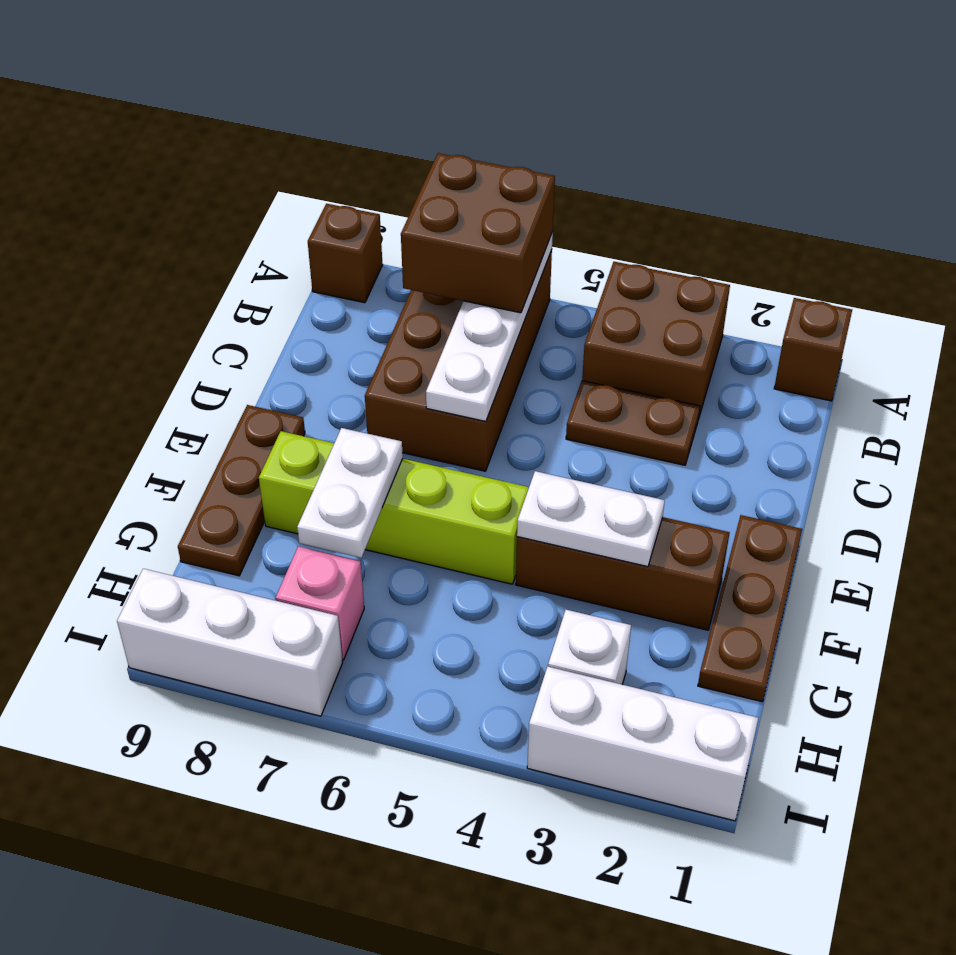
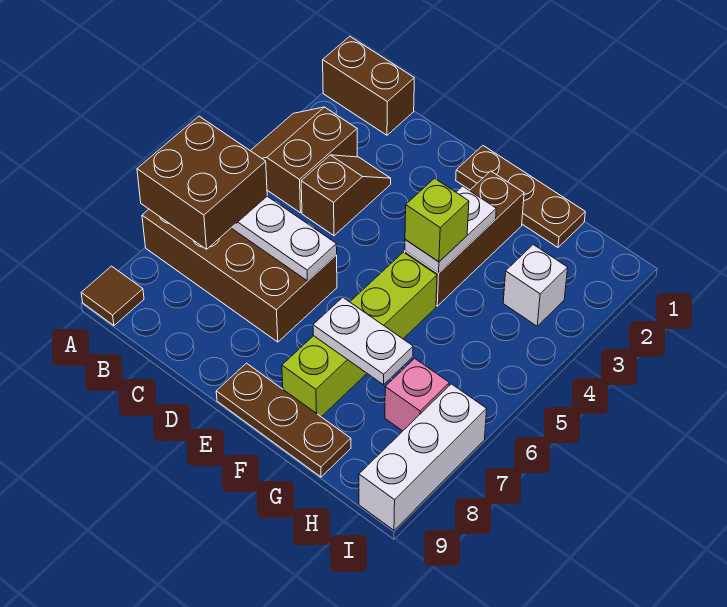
brown brick A1 level 1 -> brown brick A1:B1 level 1
brown brick A3:B4 level 1 -> brown slope A3:B4 level 1 top B
brown brick A9 level 1 -> brown tile A9 level 1
brown plate C3:C4 level 1 -> brown slope C3:C4 level 1 top 4
none -> lime brick F4 level 3
white brick I1:I3 level 1 -> none

